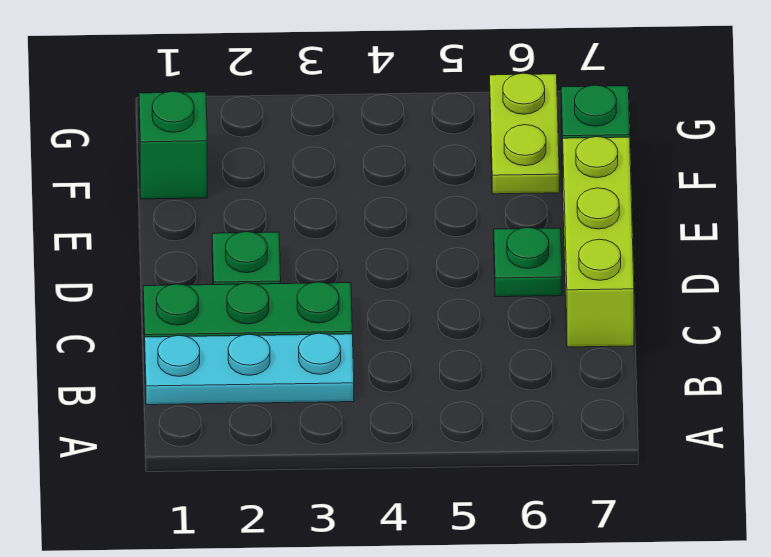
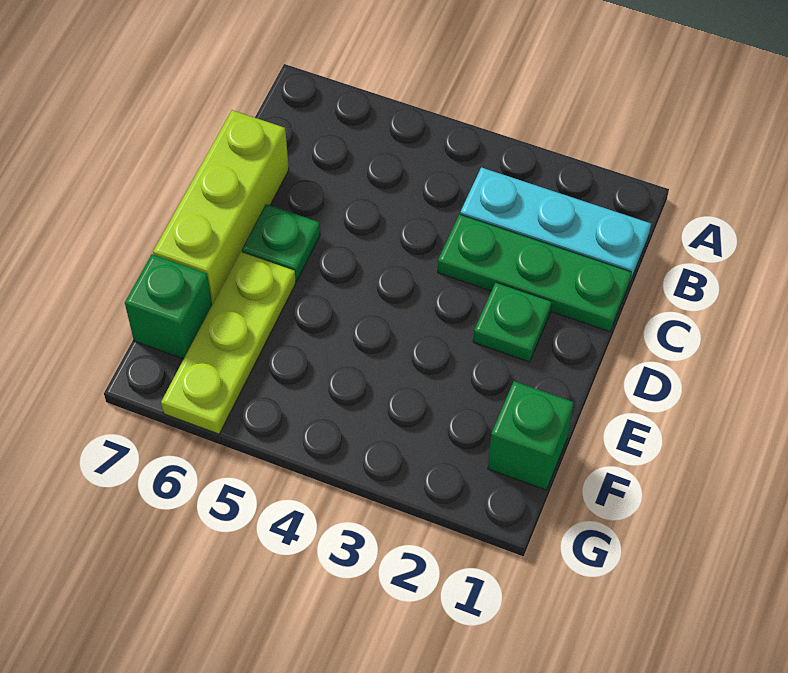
lime plate F6:G6 level 1 -> lime plate E6:G6 level 1

